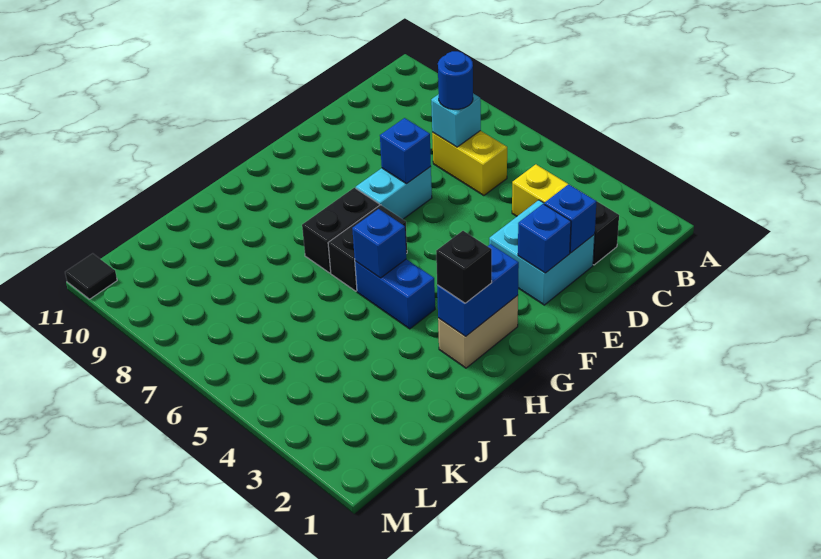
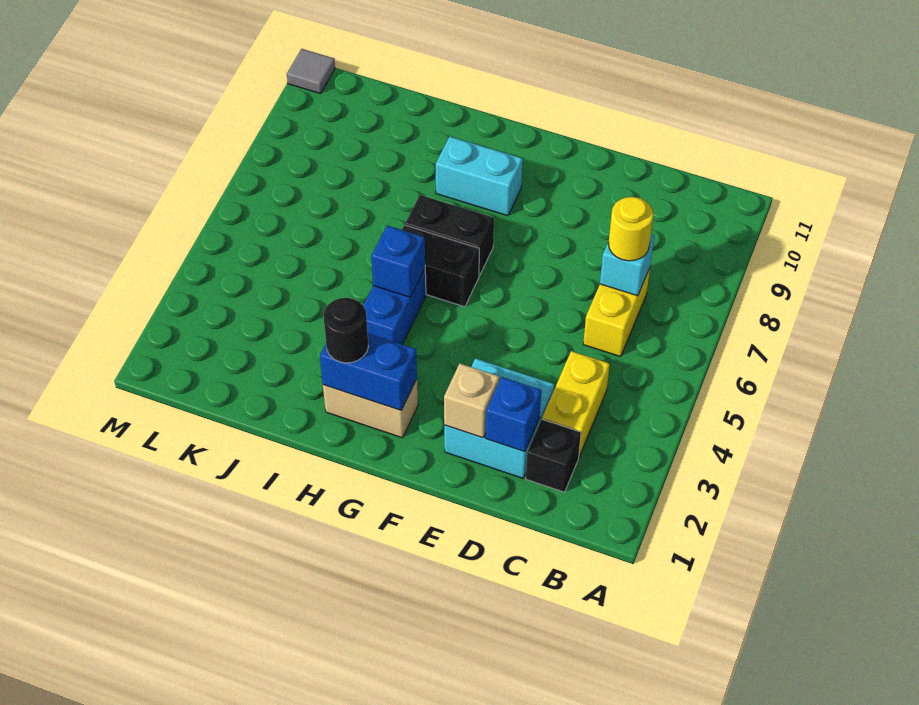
blue round brick C7 level 3 -> yellow round brick C7 level 3
blue brick E2 level 2 -> tan brick E2 level 2
cyan brick E7:F7 level 1 -> cyan brick G9:H9 level 1
blue brick E7 level 2 -> none
black brick H2 level 3 -> black round brick H2 level 3
black tile M11 level 1 -> grey tile M11 level 1

